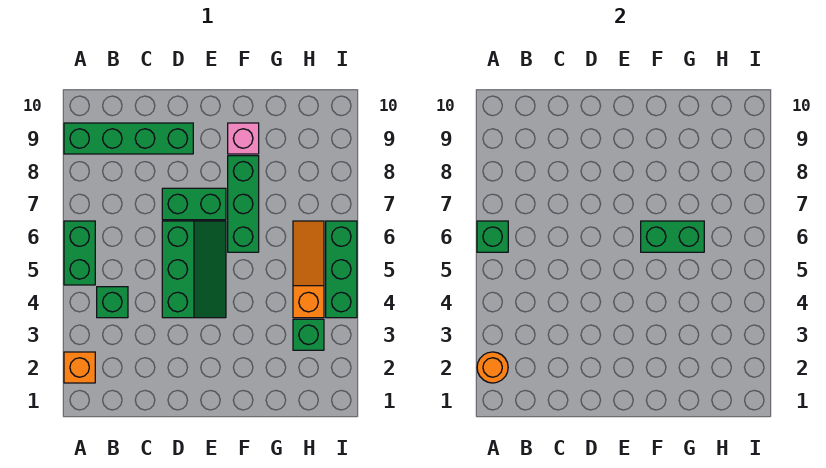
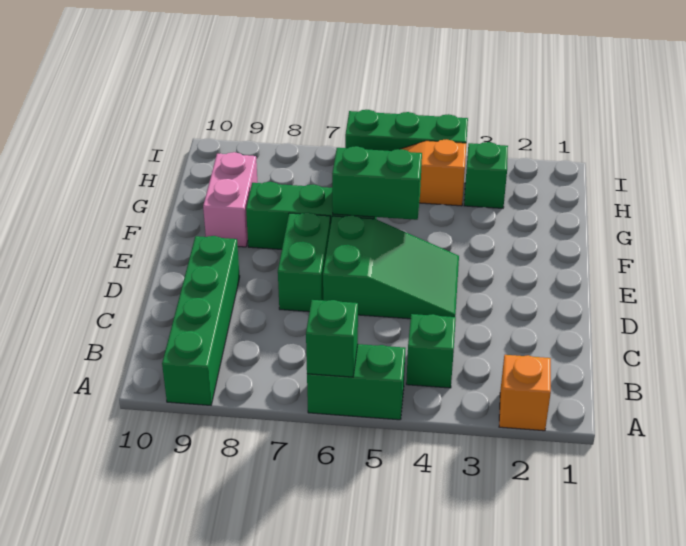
orange round brick A2 level 2 -> none
green slope D4:E6 level 1 top D -> green slope D4:E6 level 1 top 6
green brick F6:G6 level 2 -> green brick F5:F6 level 2
pink brick F9 level 1 -> pink brick F9:G9 level 1

